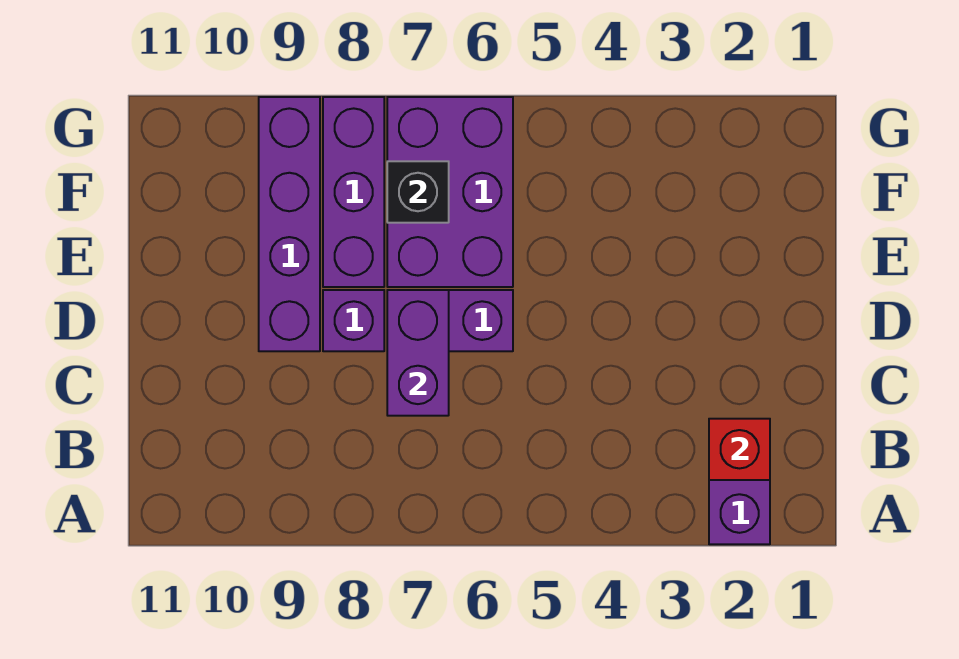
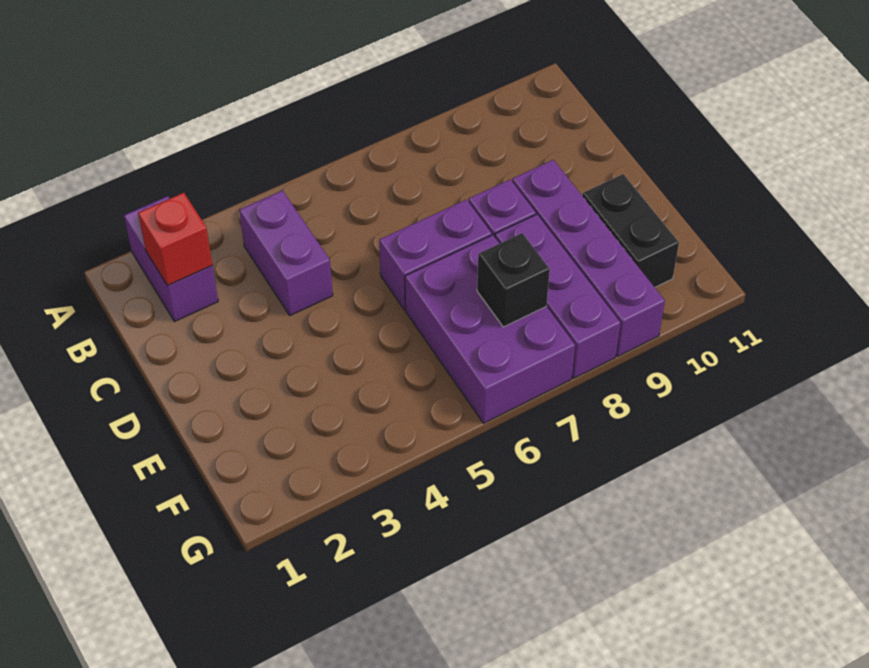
purple brick C7:D7 level 2 -> purple brick B4:C4 level 1
none -> black brick E10:F10 level 1

